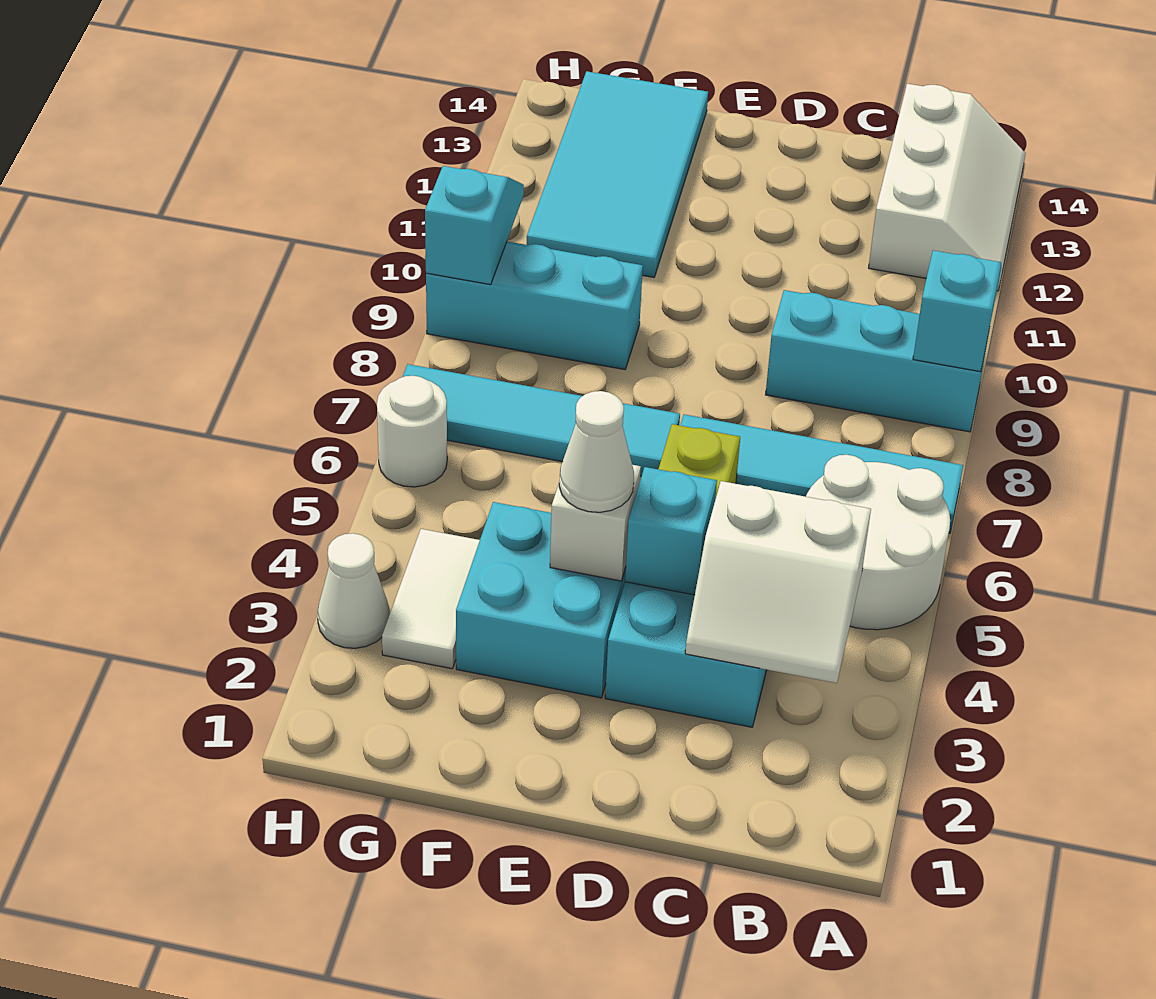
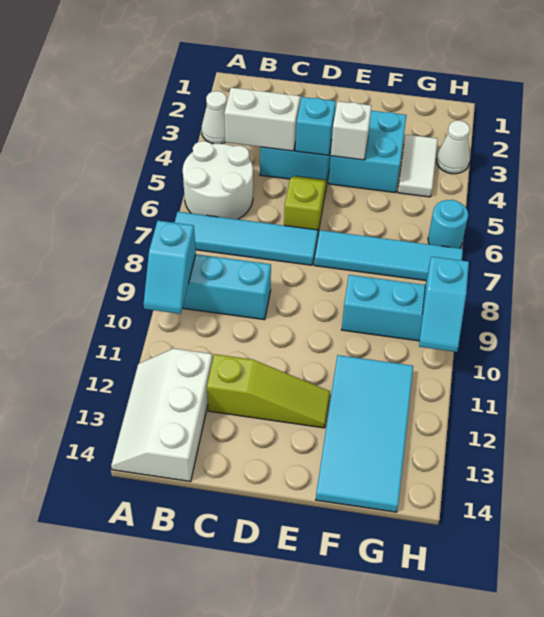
none -> lime slope C12:E12 level 1 top C
white cone E4 level 3 -> white cone A3 level 1
white round brick H6 level 1 -> cyan round brick H6 level 1

